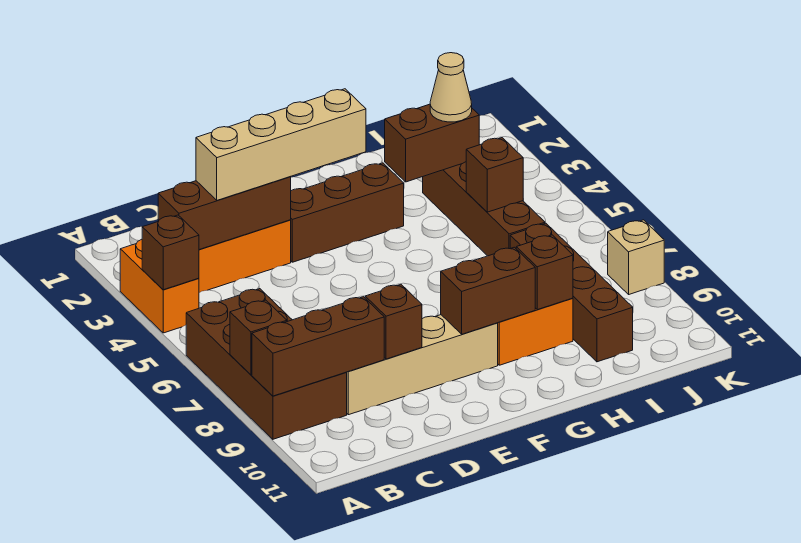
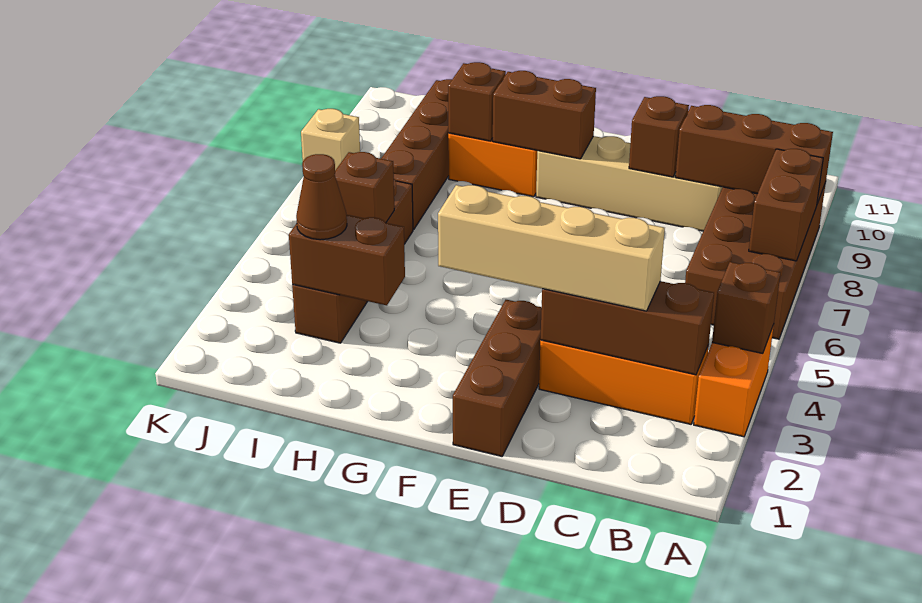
brown brick A8 level 2 -> brown brick A7:A8 level 2
brown brick E3:G3 level 1 -> brown brick E1:E3 level 1
tan cone I3 level 3 -> brown cone I3 level 3

